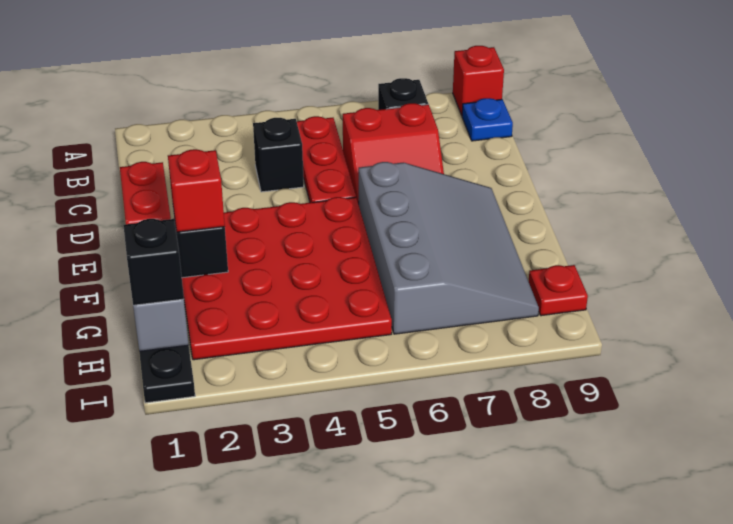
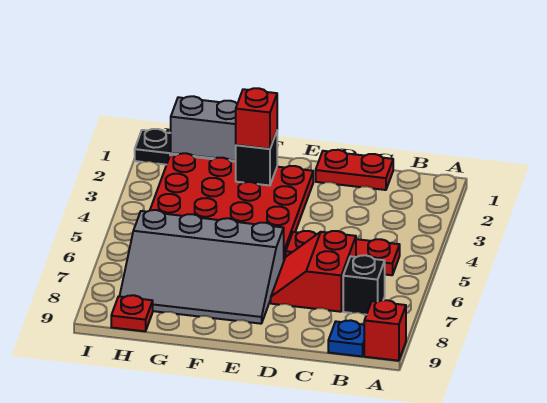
black brick C4 level 1 -> none
black brick H1 level 3 -> none

